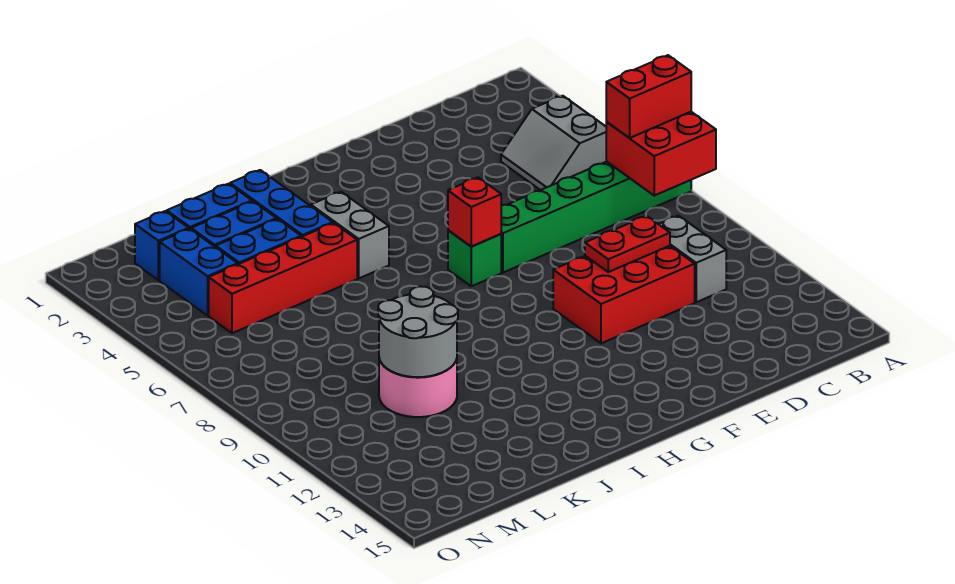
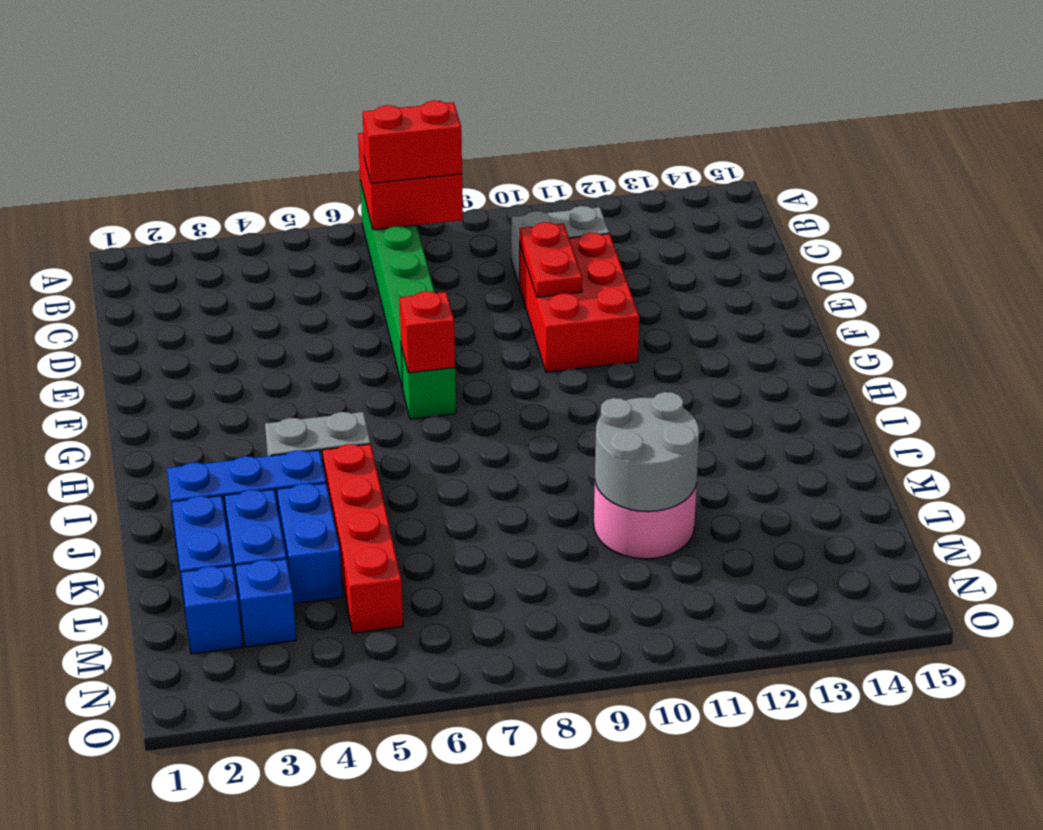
red brick A7:B7 level 3 -> red brick B7:B8 level 3
grey slope B4:C5 level 1 top B -> none
blue brick M3:M4 level 1 -> blue brick M3 level 1

